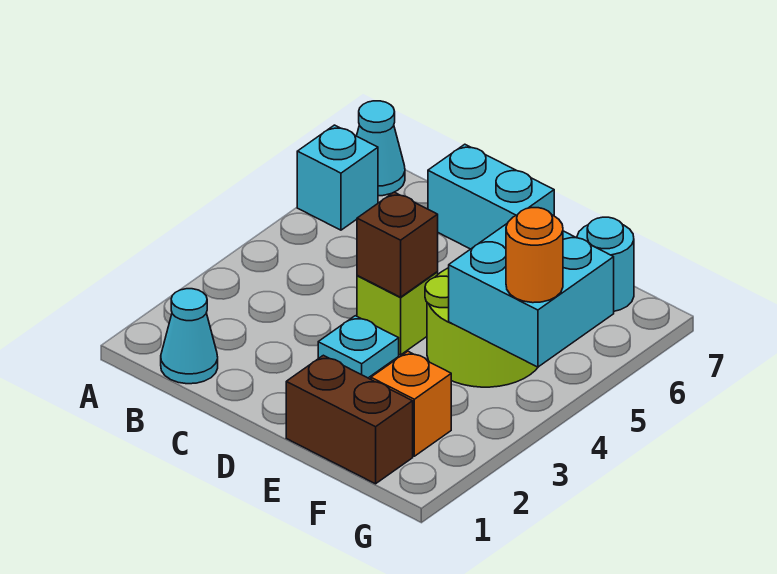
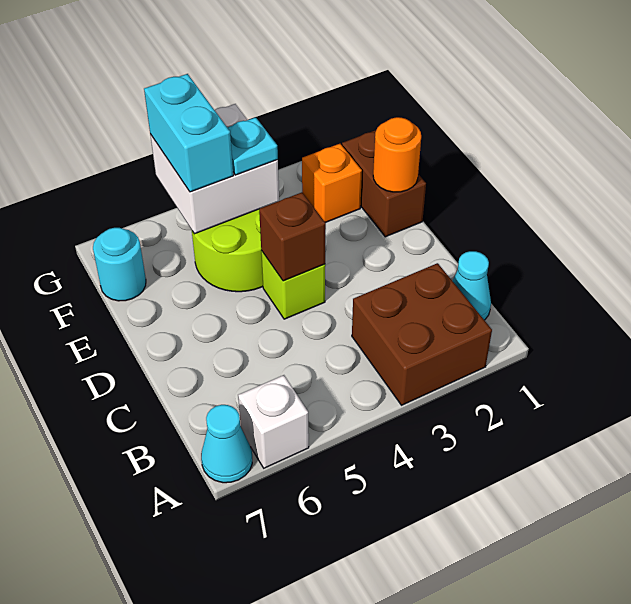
none -> brown brick A2:B3 level 1
cyan brick A6 level 1 -> white brick A6 level 1
cyan brick C7:D7 level 1 -> cyan brick F5:G5 level 3
cyan plate D3 level 1 -> cyan plate F4 level 3
cyan brick F4:G5 level 2 -> white brick F4:G5 level 2
orange round brick G4 level 3 -> orange round brick E1 level 2

